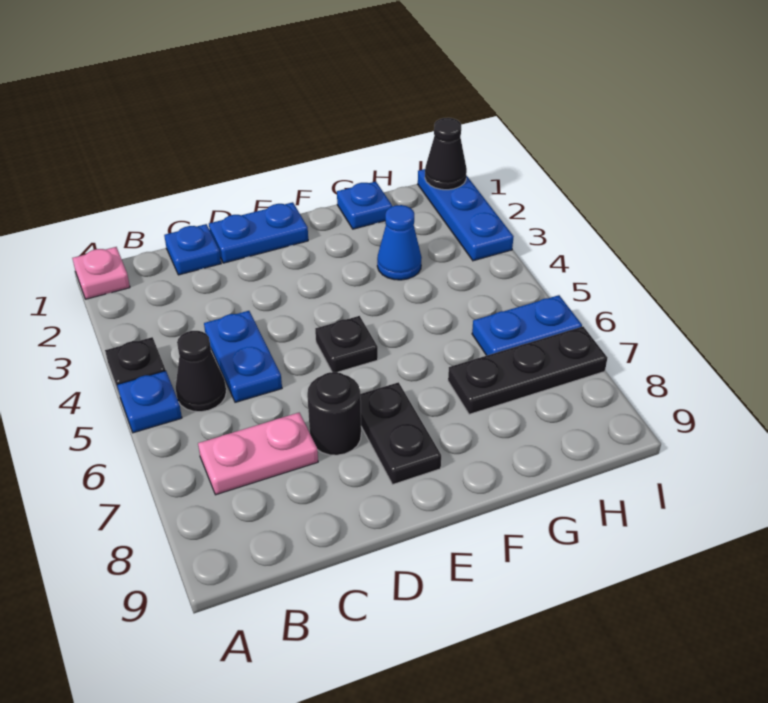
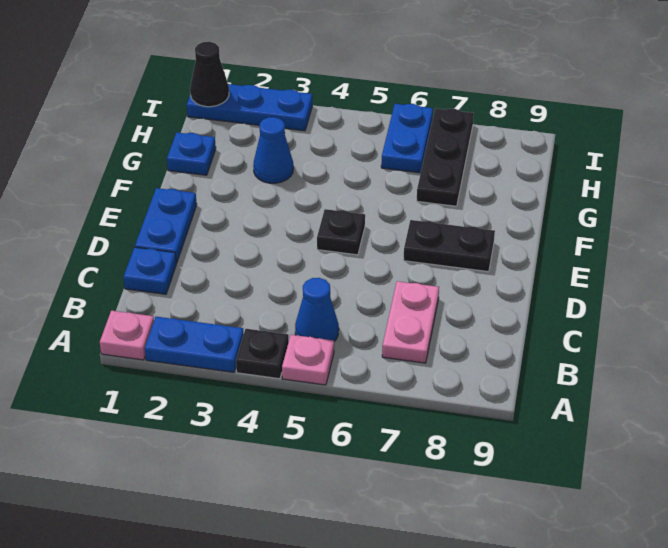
blue plate A5 level 1 -> pink plate A5 level 1
black cone B5 level 1 -> blue cone B5 level 1
blue plate C4:C5 level 1 -> blue plate A2:A3 level 1
black round brick D7 level 1 -> none

